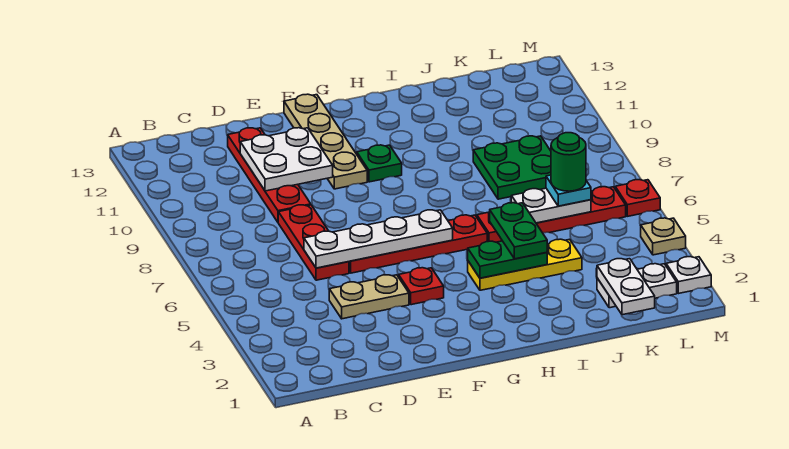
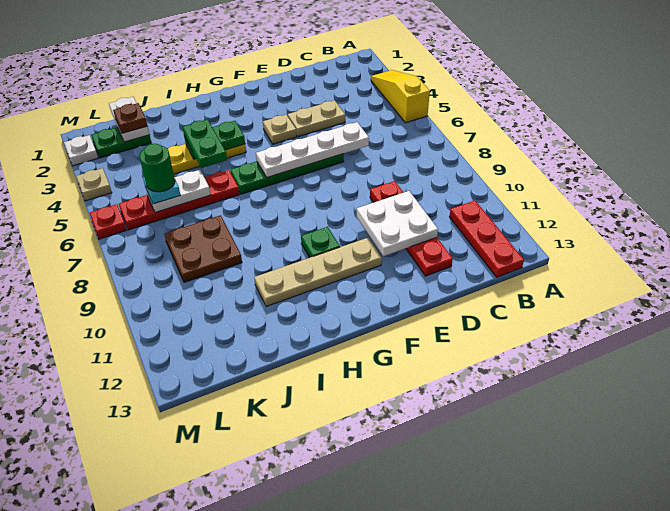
none -> yellow slope A3:A5 level 1 top 5
red plate D6:D8 level 1 -> red plate B11:B13 level 1
red plate E6:H6 level 1 -> green plate E6:H6 level 1
red plate F4 level 1 -> tan plate F4 level 1
tan plate F10:F13 level 1 -> tan plate F11:I11 level 1
green plate J8:K9 level 1 -> brown plate J8:K9 level 1
white plate K2:L2 level 1 -> green plate K2:L2 level 1
none -> brown plate K2 level 3

